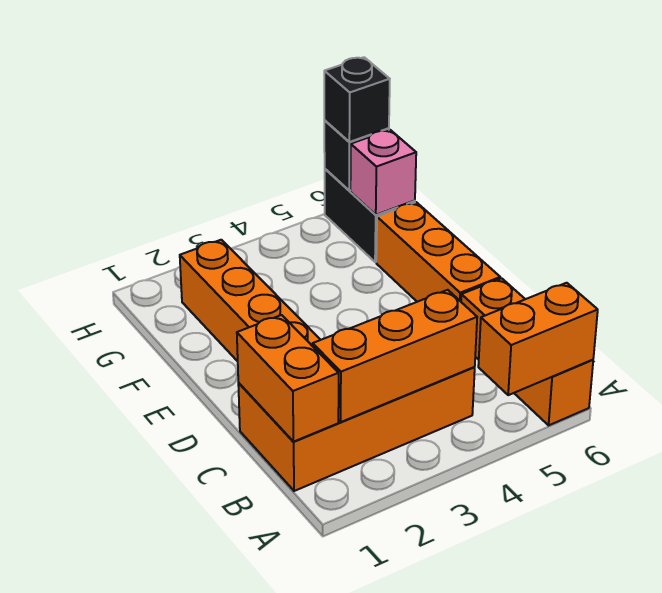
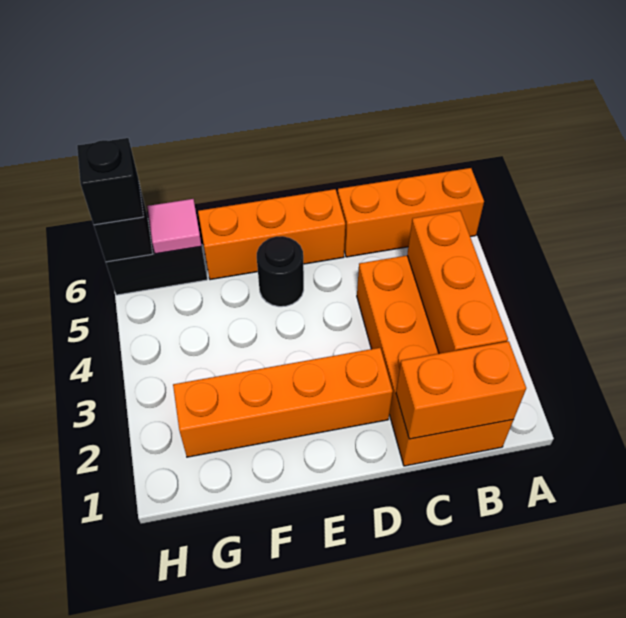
orange brick A5:A6 level 2 -> none
none -> black round brick E5 level 1
pink brick G6 level 2 -> pink tile G6 level 2

